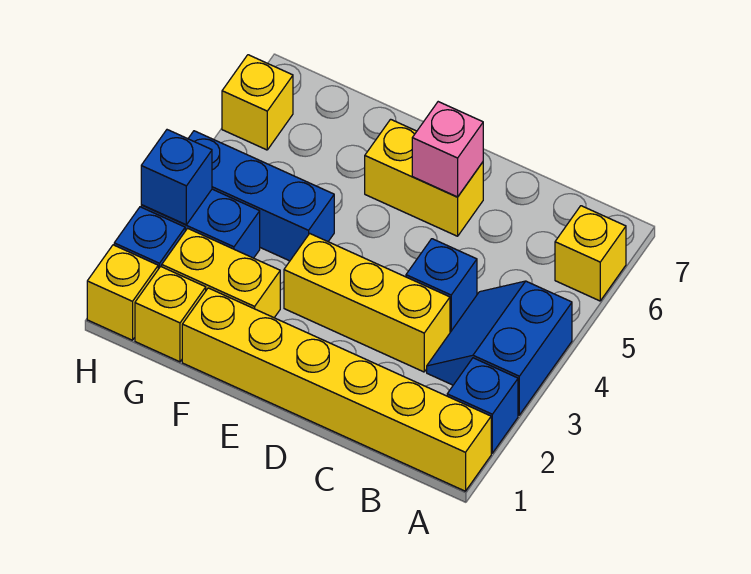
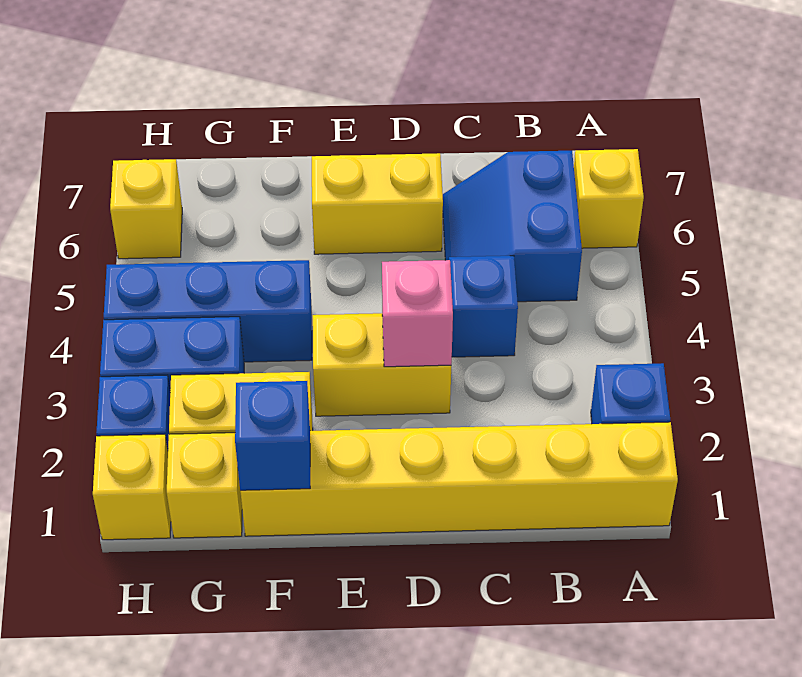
blue slope A3:B4 level 1 top A -> blue slope B5:C6 level 1 top B
yellow brick C3:E3 level 1 -> yellow brick D3:E3 level 1
pink brick D6 level 2 -> pink brick D3 level 2
blue brick H3 level 2 -> blue brick F1 level 2

